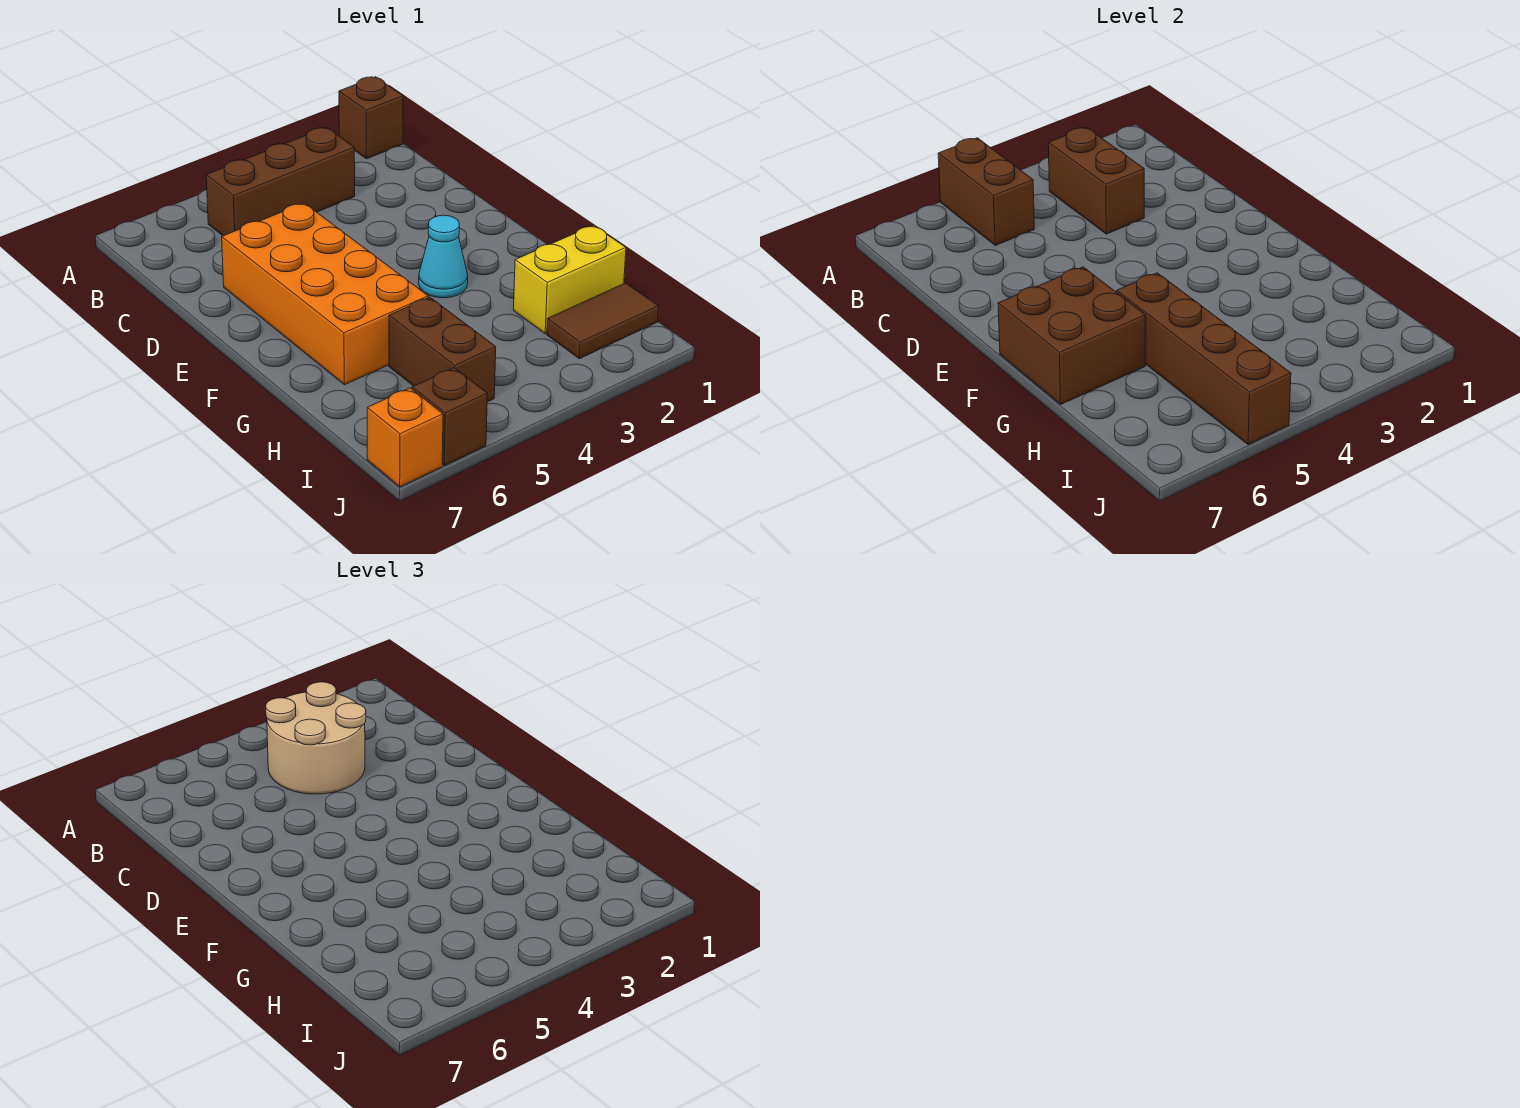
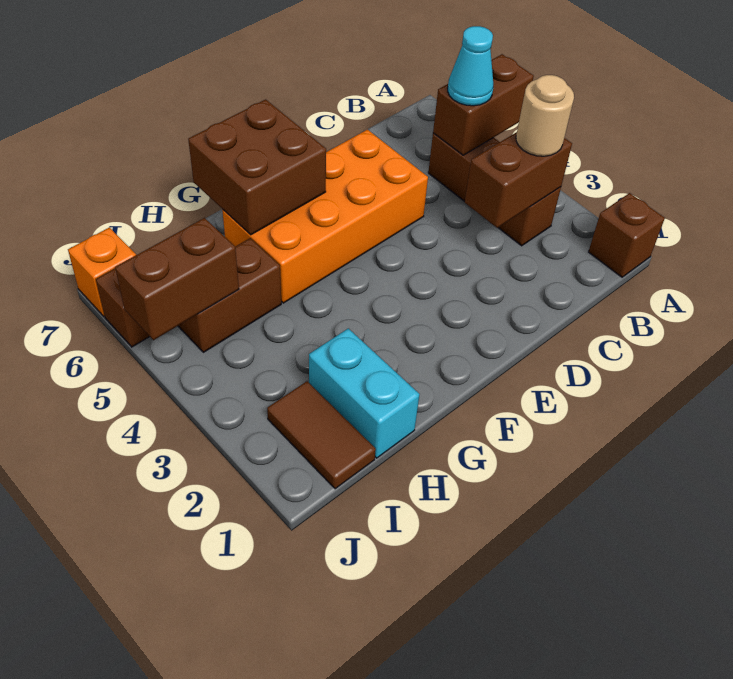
tan round brick B3:C4 level 3 -> tan round brick B3 level 3
cyan cone F3 level 1 -> cyan cone B5 level 3
brown brick G5:J5 level 2 -> brown brick I5:J5 level 2
yellow brick H1:H2 level 1 -> cyan brick H1:H2 level 1

